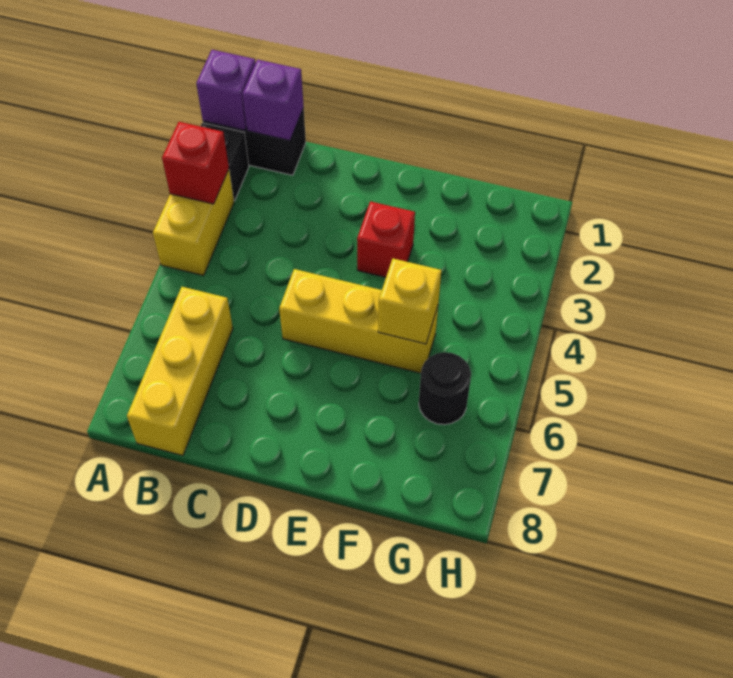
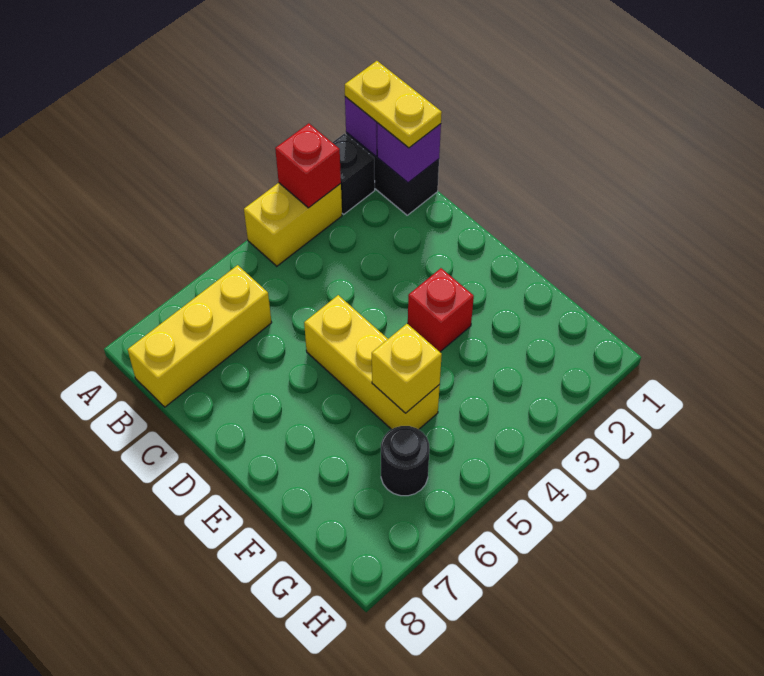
none -> yellow plate A1:B1 level 3

